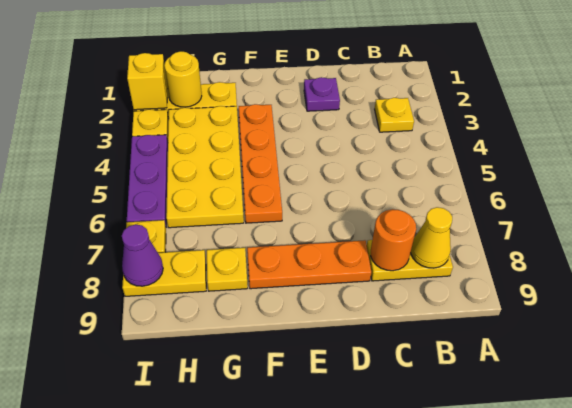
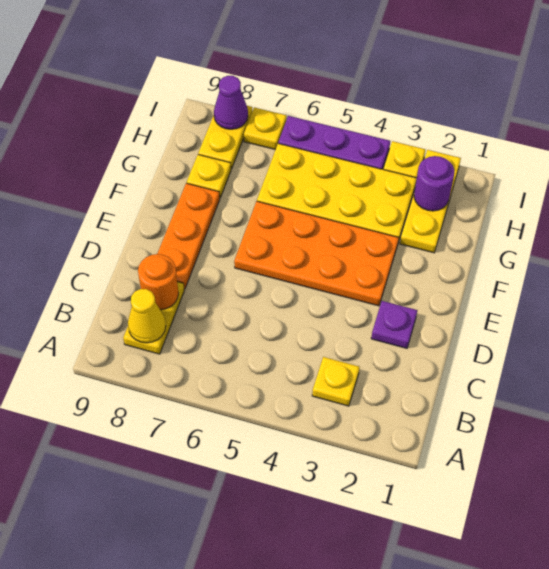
orange plate F3:F6 level 1 -> orange plate E3:F6 level 1
yellow round brick H2 level 2 -> purple round brick H2 level 2
yellow brick I2 level 2 -> none

